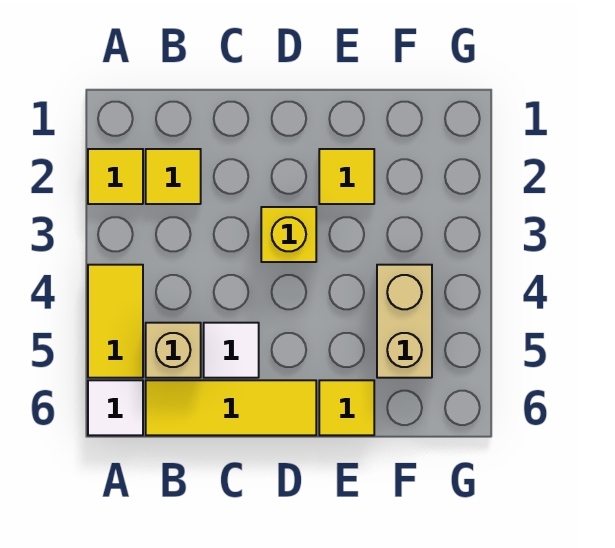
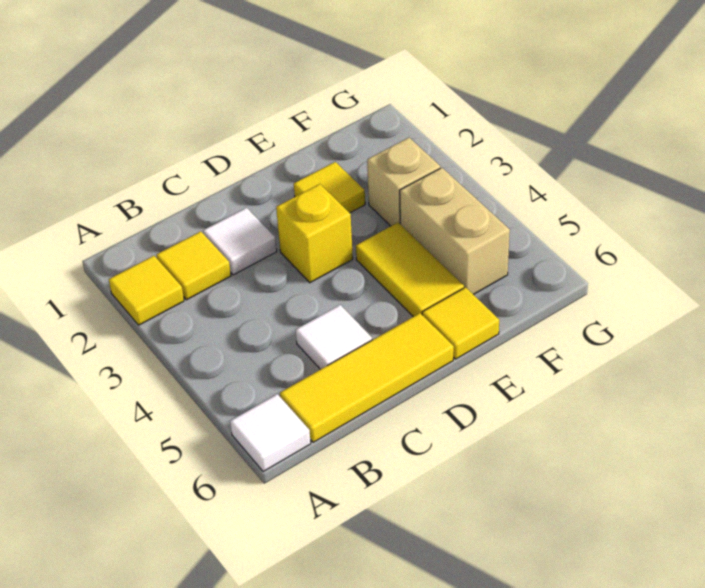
yellow tile A4:A5 level 1 -> yellow tile E4:E5 level 1
tan brick B5 level 1 -> tan brick F3 level 1
none -> white tile C2 level 1

